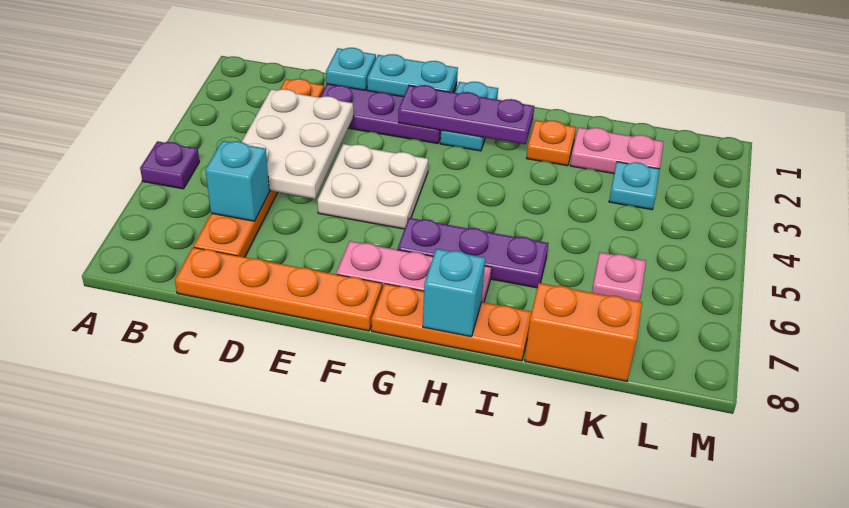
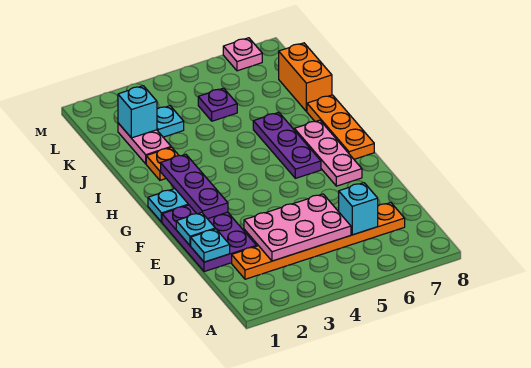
purple plate A5 level 1 -> purple plate K5 level 1
white plate C3:D5 level 2 -> pink plate C3:D5 level 2
orange plate C8:F8 level 1 -> none
cyan plate E1:F1 level 2 -> cyan plate E1 level 2
white plate E4:F5 level 1 -> none
cyan brick H8 level 2 -> cyan brick K2 level 2
pink plate K6 level 1 -> pink plate M7 level 1

